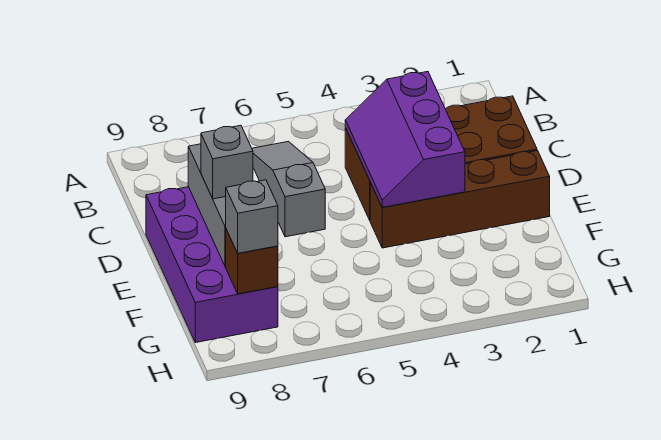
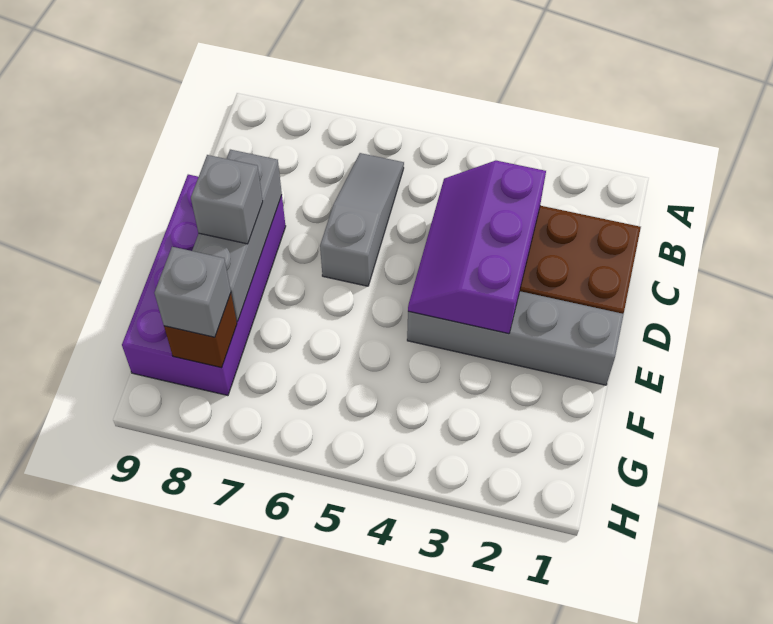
brown brick E1:E4 level 1 -> grey brick E1:E4 level 1

